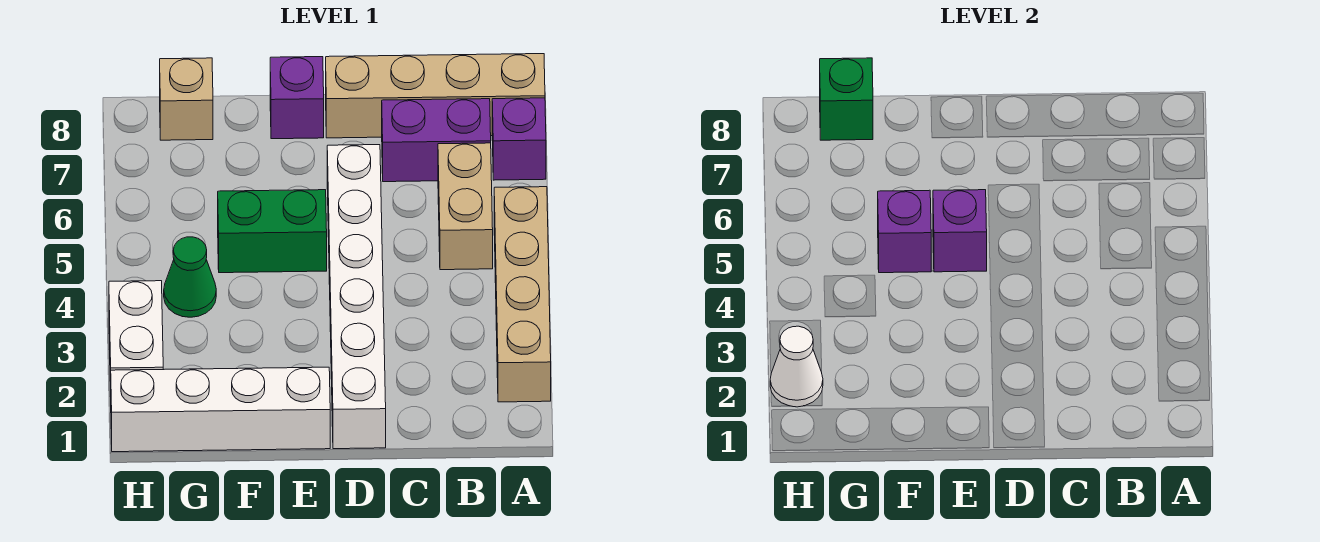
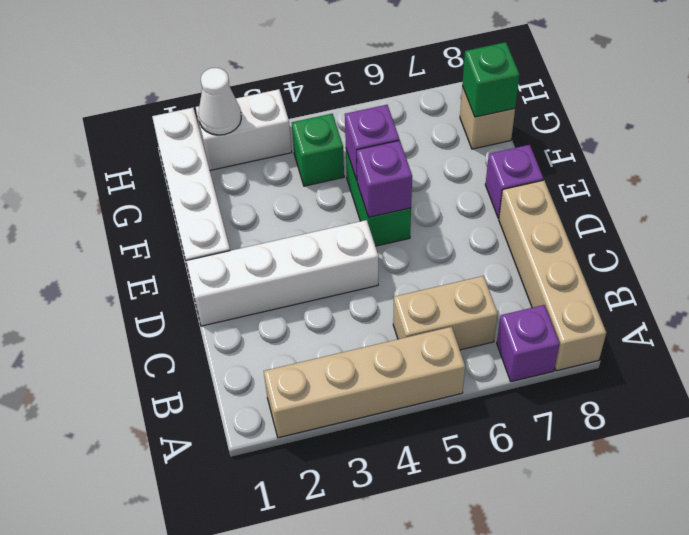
purple brick B7:C7 level 1 -> none
white brick D1:D6 level 1 -> white brick D1:D4 level 1
green cone G4 level 1 -> green brick G4 level 1

